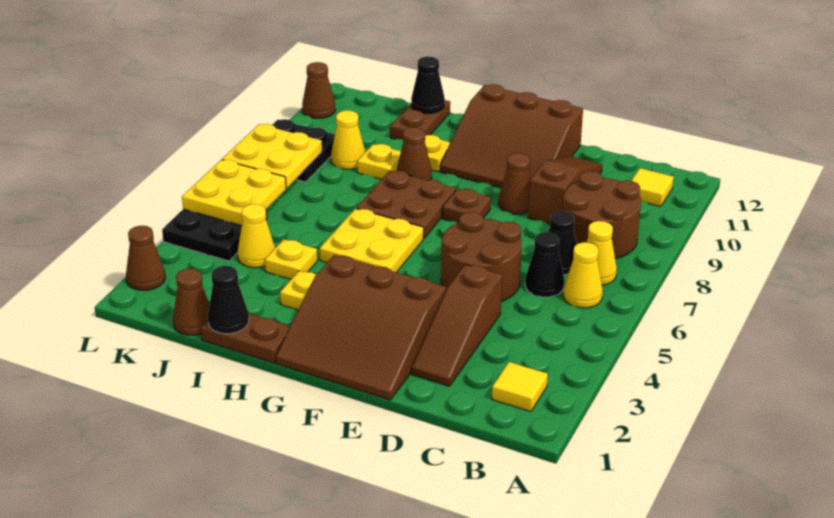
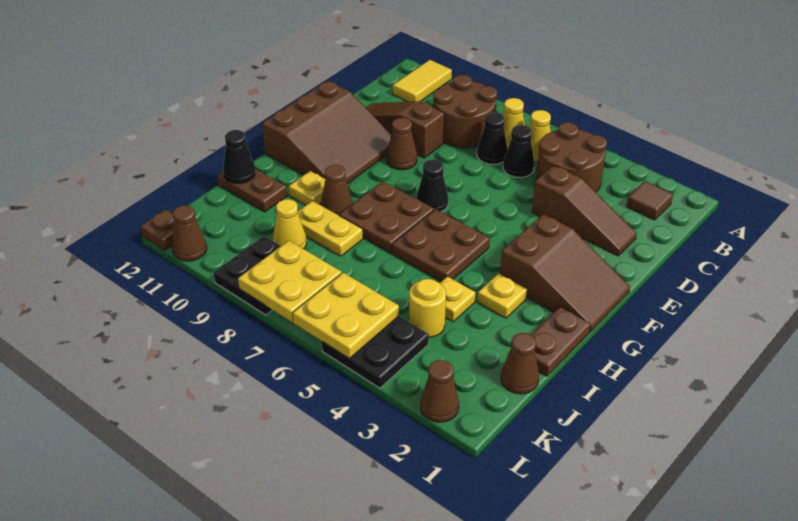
yellow tile B2 level 1 -> brown tile B2 level 1
yellow tile B11 level 1 -> yellow tile A11:B11 level 1
brown round brick D5:E6 level 1 -> brown round brick B4:C5 level 1
brown slope E1:G3 level 1 top 3 -> brown slope F1:G3 level 1 top 3
brown plate F8 level 1 -> brown plate L12 level 1
yellow plate G5:H6 level 1 -> brown plate G5:H6 level 1
black cone I1 level 2 -> black cone F7 level 1
yellow plate I9 level 1 -> yellow plate I8:I9 level 1
yellow cone J4 level 1 -> yellow round brick J4 level 1

